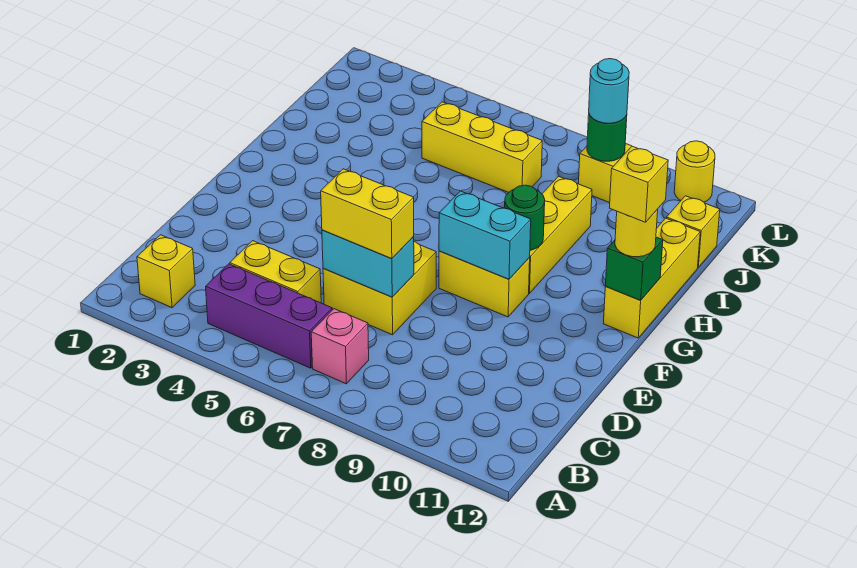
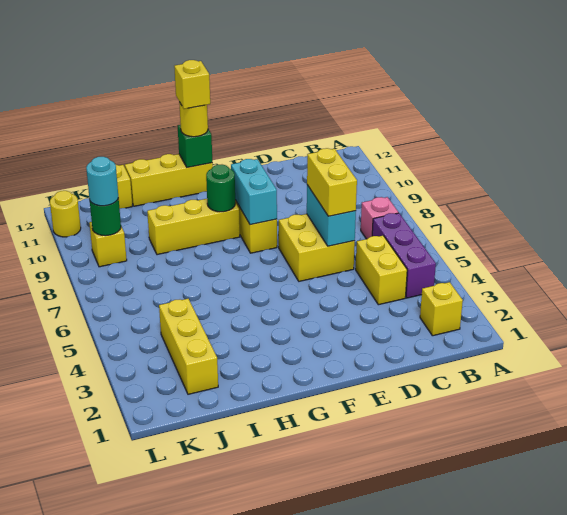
yellow brick J5:J7 level 1 -> yellow brick J2:J4 level 1

